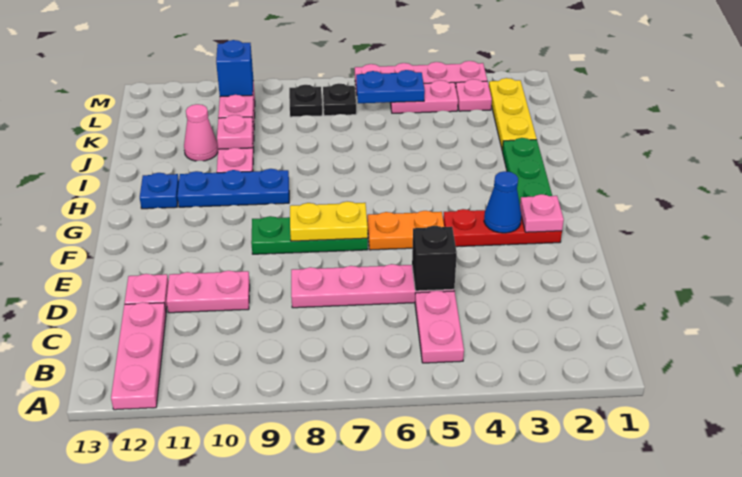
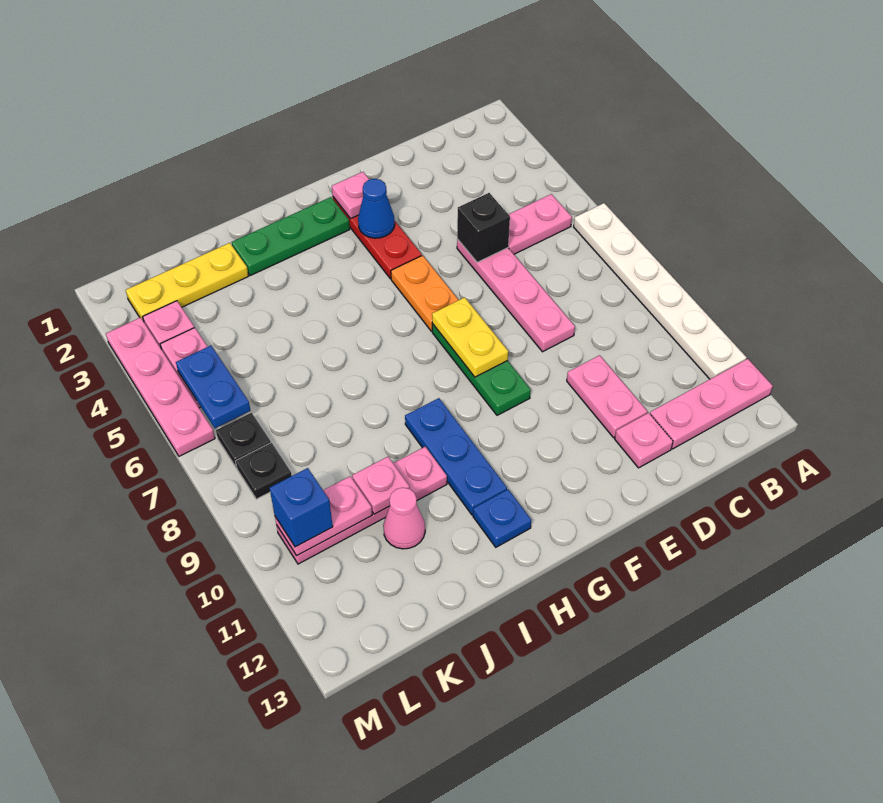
none -> white plate A6:A11 level 1

